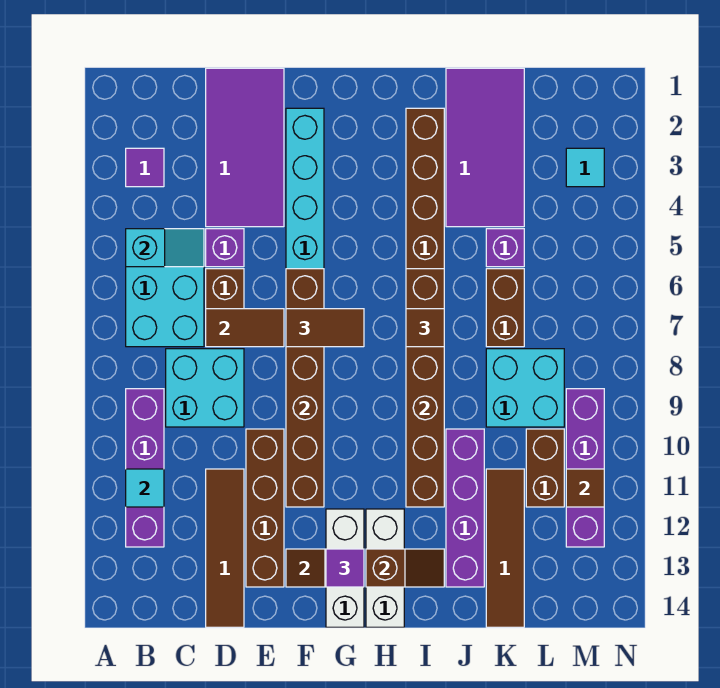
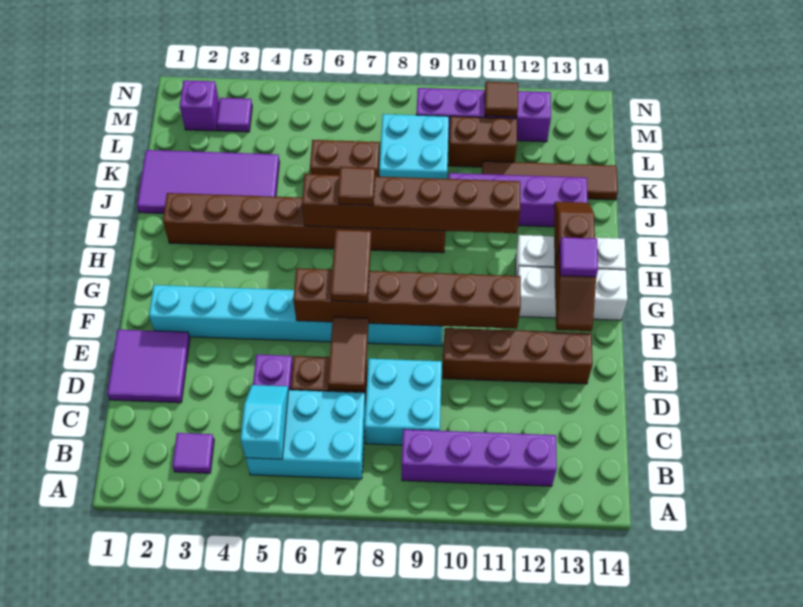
cyan tile B11 level 2 -> none
purple tile D1:E4 level 1 -> purple tile D1:E2 level 1
brown tile D11:D14 level 1 -> none
purple brick K5 level 1 -> purple brick M2 level 1
cyan tile M3 level 1 -> purple tile M3 level 1

